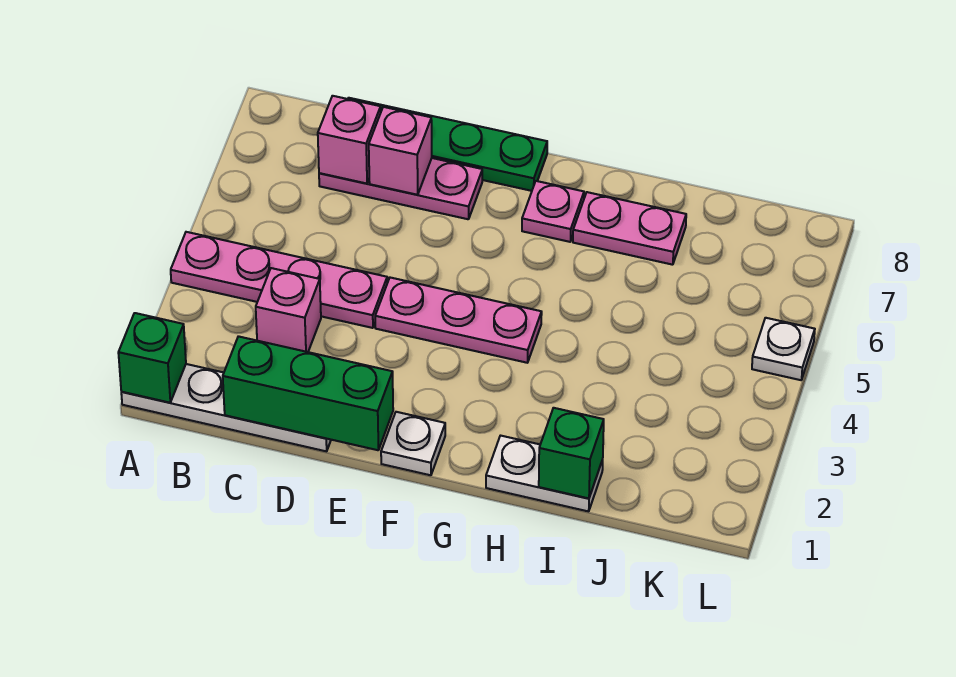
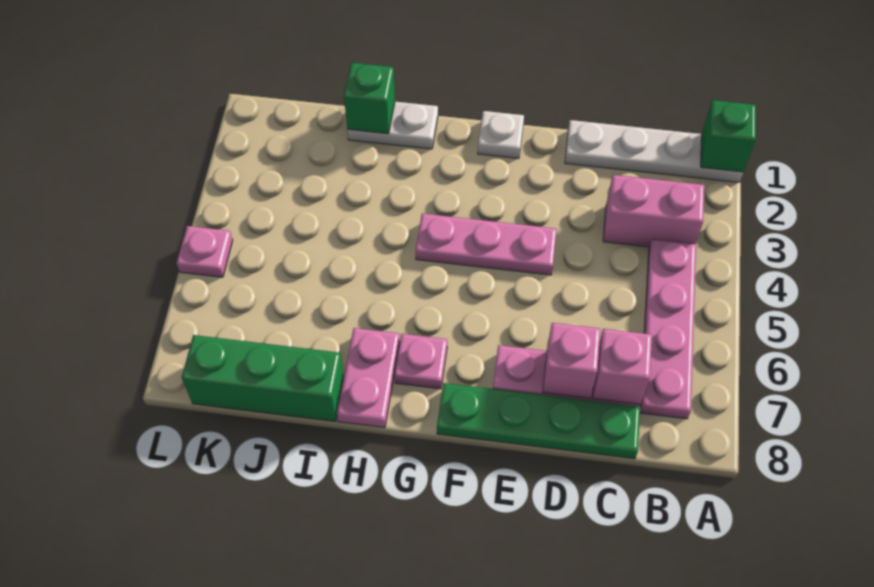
pink plate A4:D4 level 1 -> pink plate B4:B7 level 1
green brick C1:E1 level 2 -> green brick I8:K8 level 1
pink brick C3 level 1 -> pink brick B3:C3 level 1
pink plate H7:I7 level 1 -> pink plate H7:H8 level 1
white plate L5 level 1 -> pink plate L5 level 1

